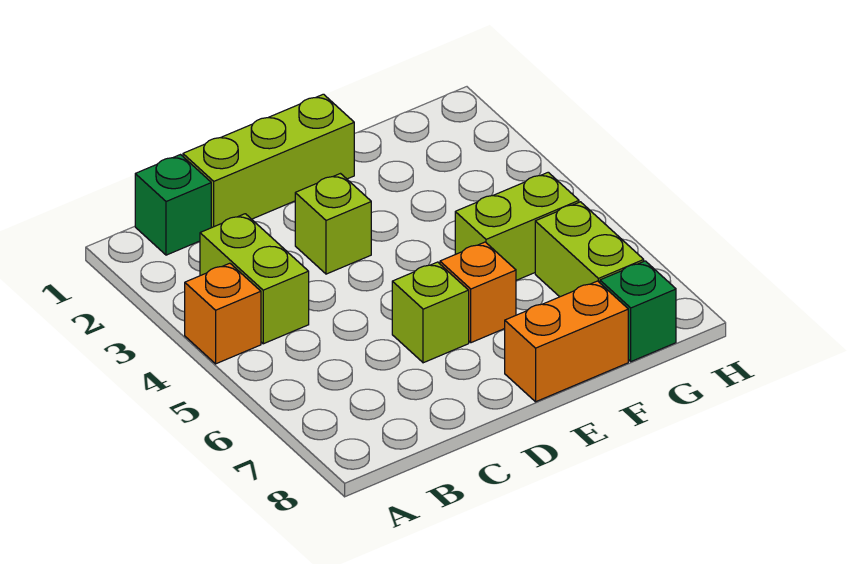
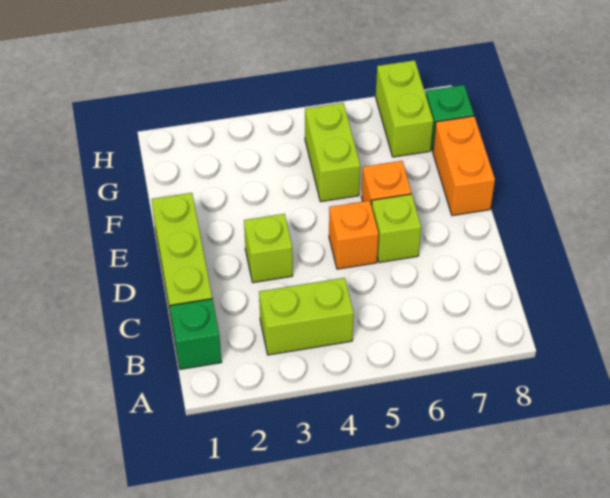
orange brick A4 level 1 -> orange brick D5 level 1
lime brick G6:G7 level 1 -> lime brick G7:H7 level 1

